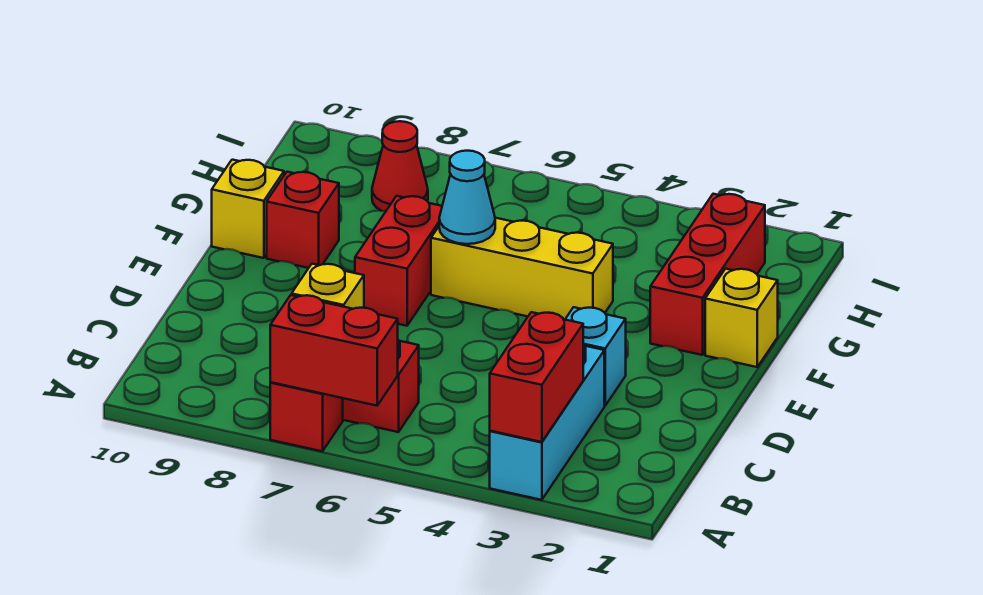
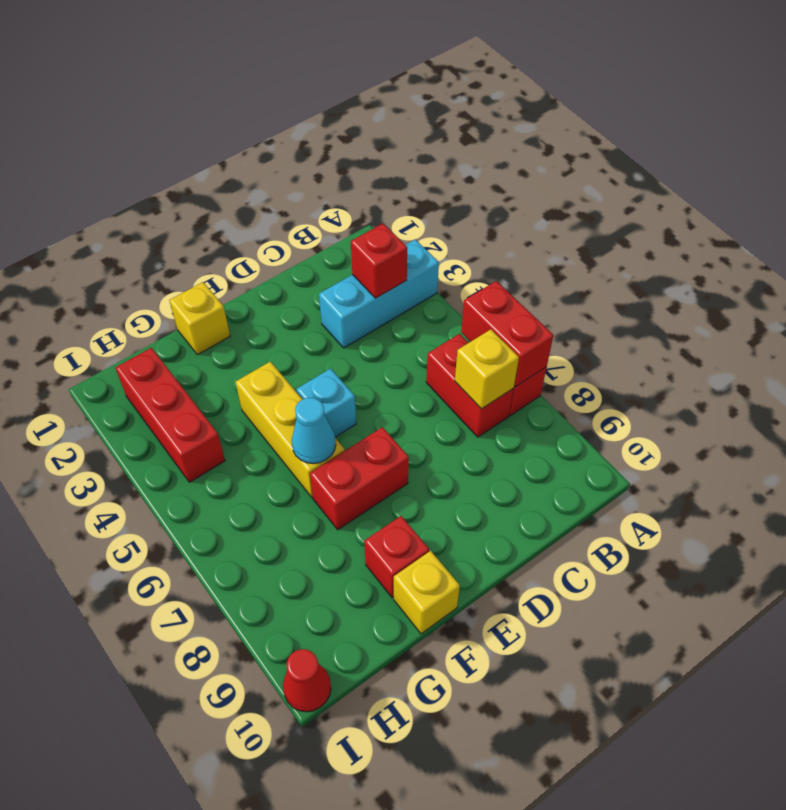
red brick A3:B3 level 2 -> red brick B3 level 2
cyan brick D3 level 1 -> cyan brick E5 level 1
red brick F2:H2 level 1 -> red brick H2:H4 level 1
red cone H8 level 1 -> red cone I10 level 1

